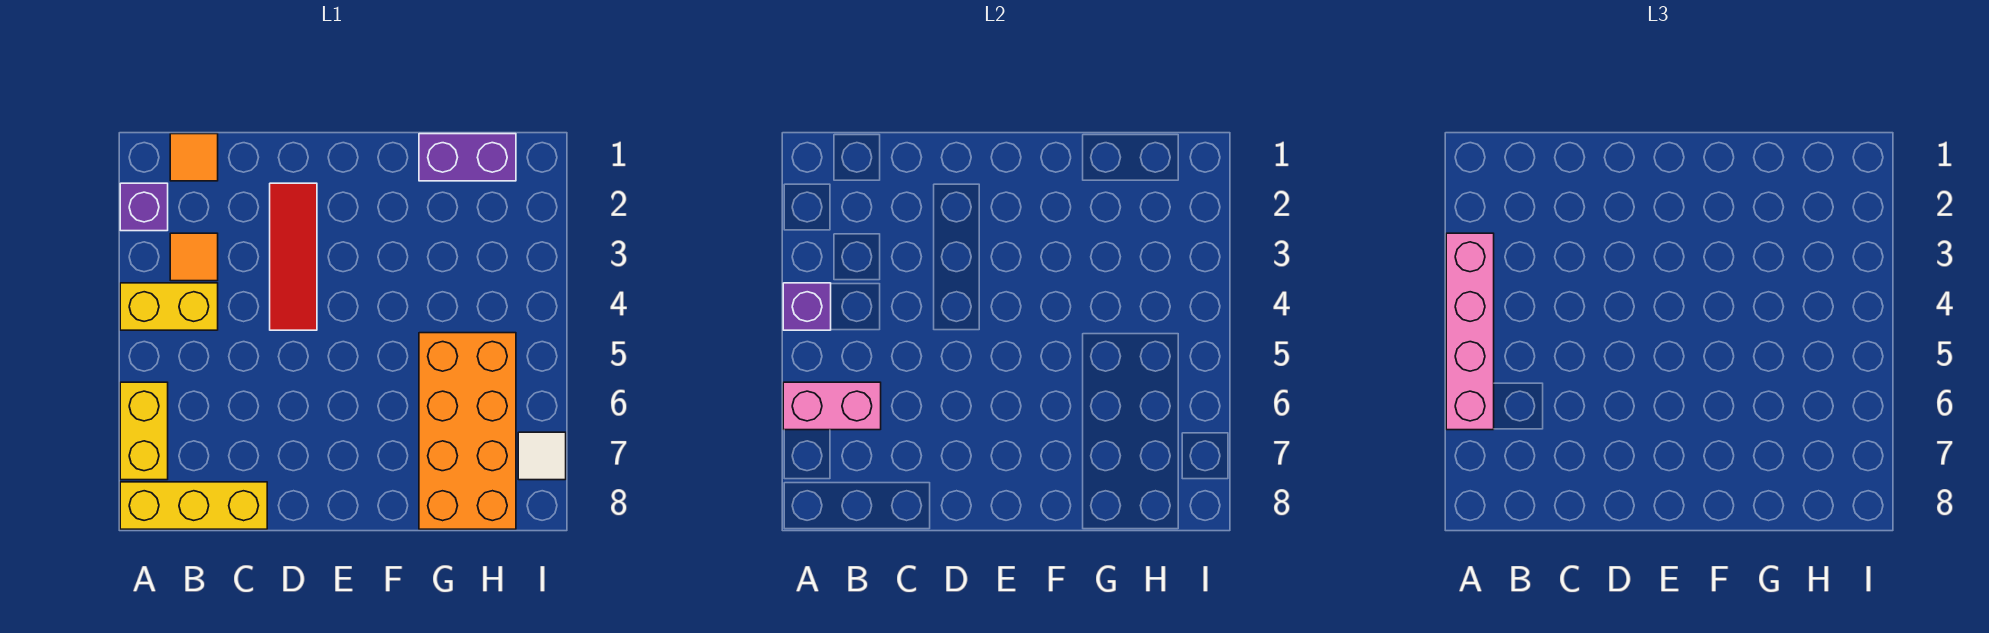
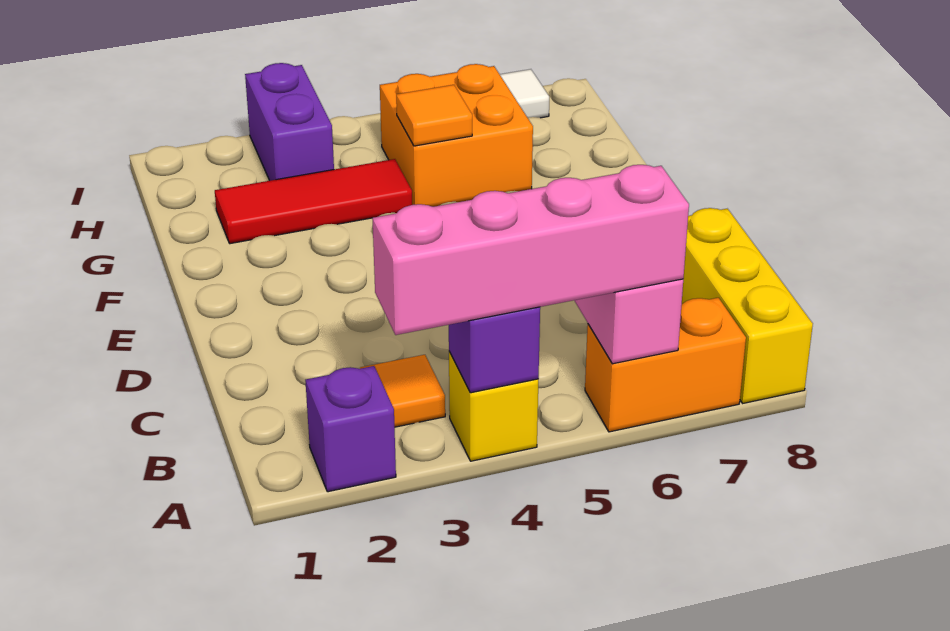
yellow brick A4:B4 level 1 -> yellow brick A4 level 1
yellow brick A6:A7 level 1 -> orange brick A6:A7 level 1
orange tile B1 level 1 -> orange tile G5 level 2
red tile D2:D4 level 1 -> red tile G2:G4 level 1
purple brick G1:H1 level 1 -> purple brick H3:I3 level 1
orange brick G5:H8 level 1 -> orange brick G5:H6 level 1

